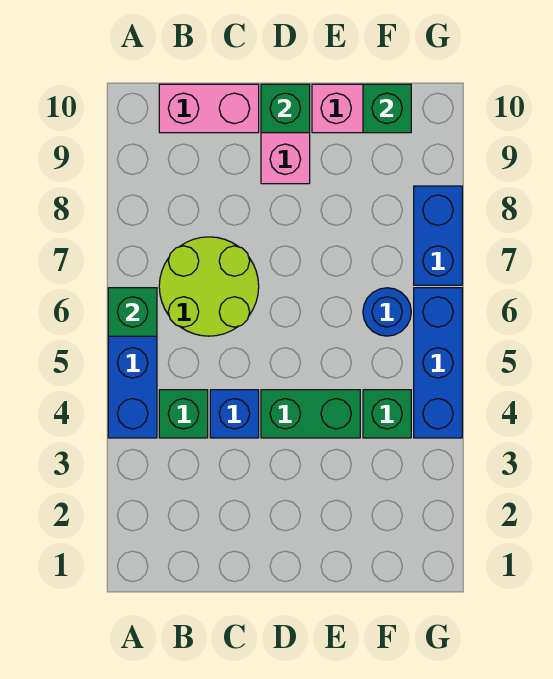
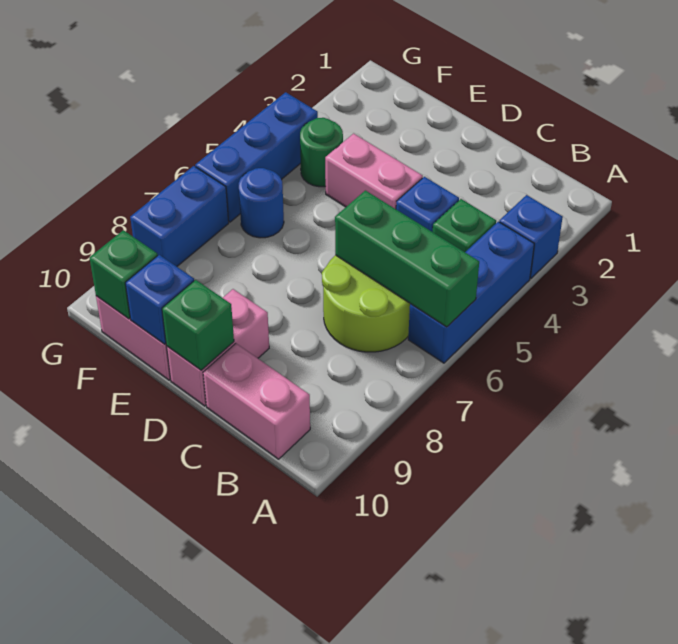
none -> blue brick A3 level 1
green brick A6 level 2 -> green brick A6:C6 level 2
green brick D4:E4 level 1 -> pink brick D4:E4 level 1
none -> blue brick E10 level 2
green brick F4 level 1 -> green round brick F4 level 1

